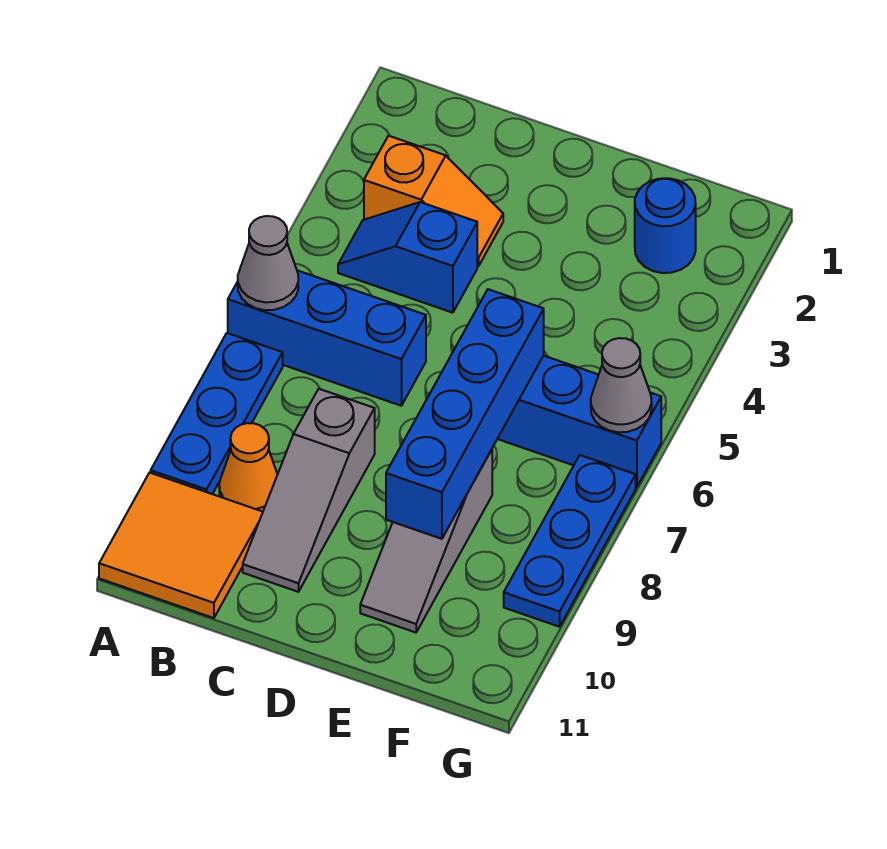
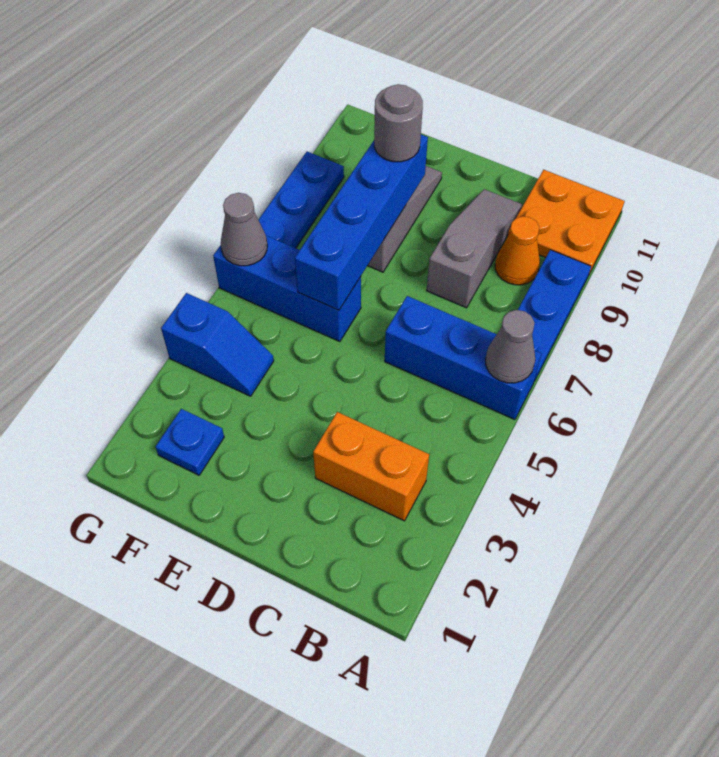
orange tile A10:B11 level 1 -> orange plate A10:B11 level 1
orange slope B3:C3 level 1 top B -> orange brick B3:C3 level 1
blue slope B4:C4 level 1 top C -> blue slope F4:G4 level 1 top G
none -> grey round brick E9 level 3
blue round brick F2 level 1 -> blue plate F2 level 1

